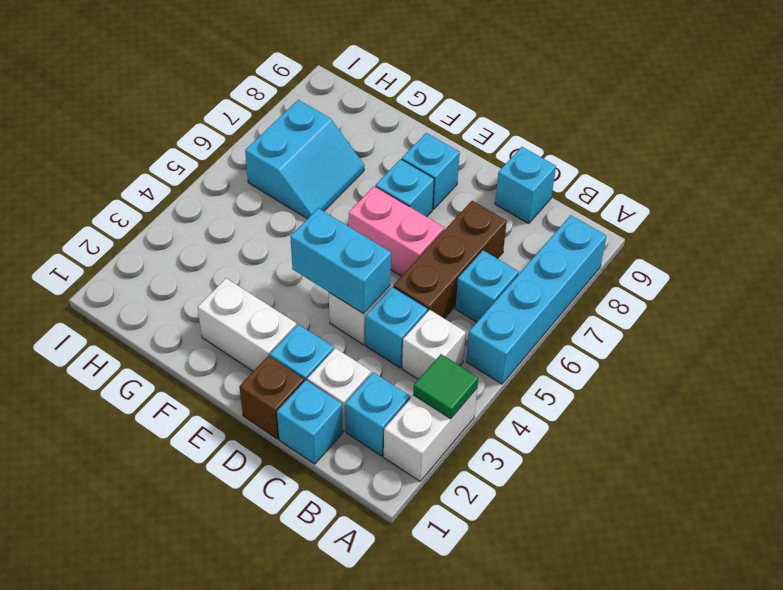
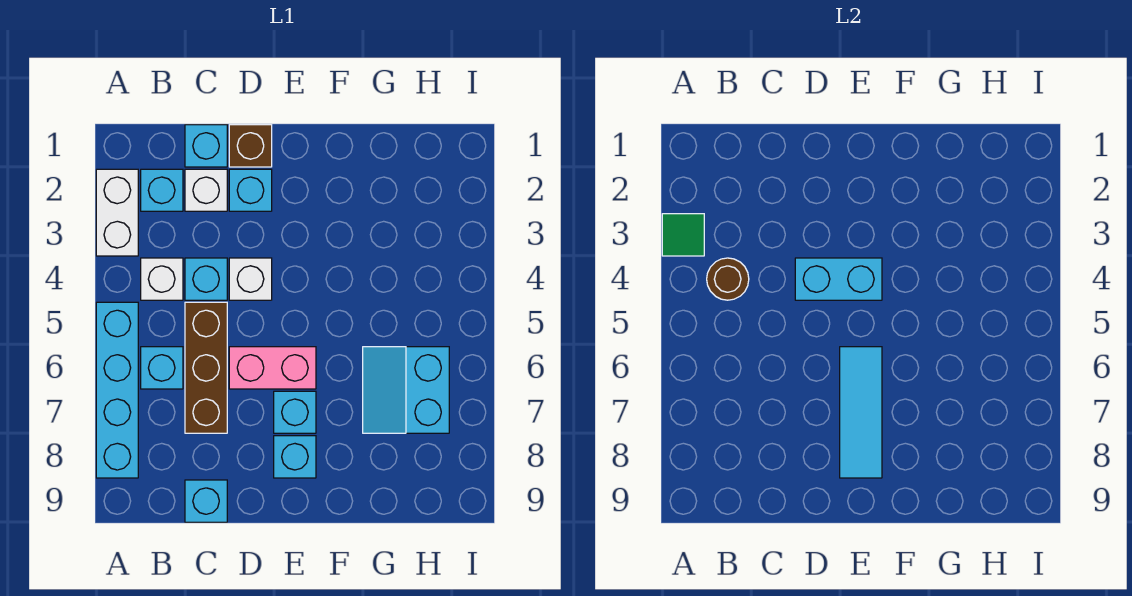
none -> brown round brick B4 level 2
white brick E2:F2 level 1 -> none
none -> cyan tile E6:E8 level 2

